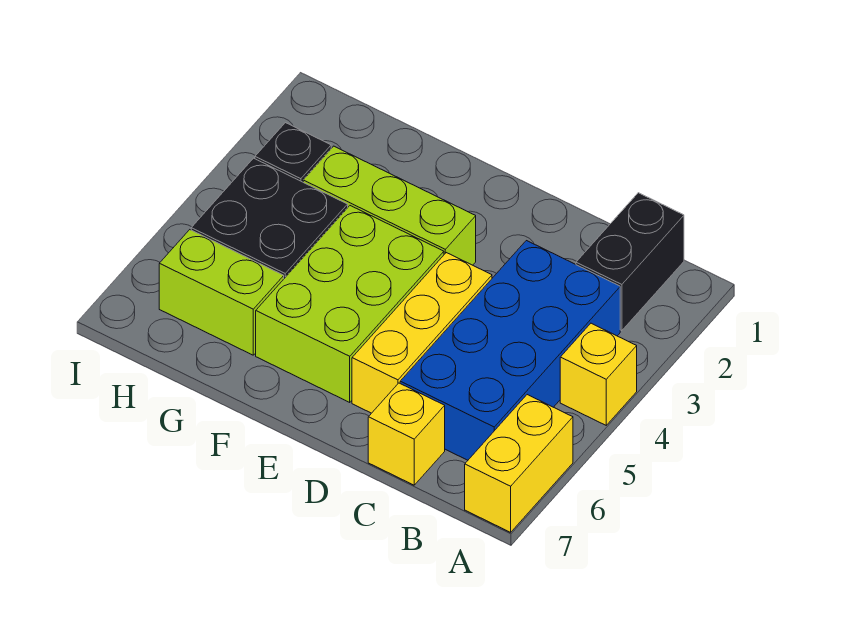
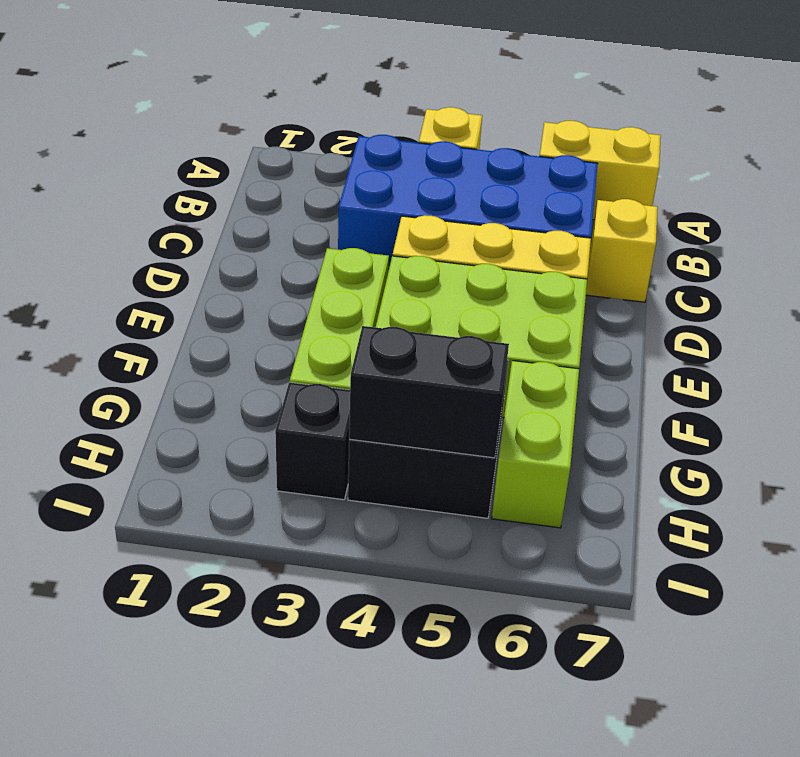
black brick B1:B2 level 1 -> black brick H4:H5 level 2

